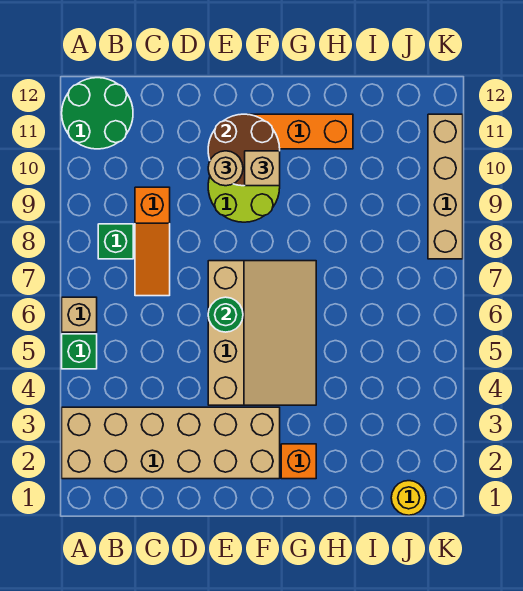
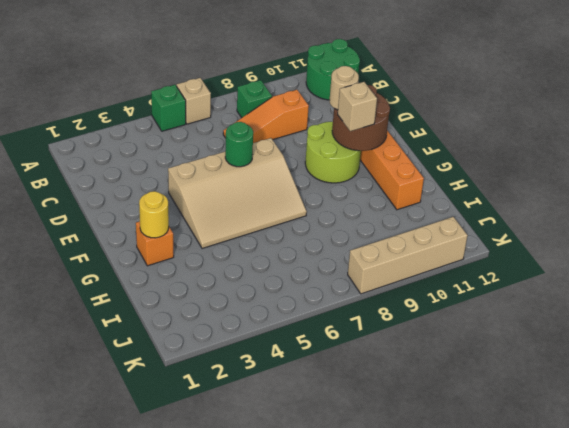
tan brick A2:F3 level 1 -> none
yellow round brick J1 level 1 -> yellow round brick G2 level 2

